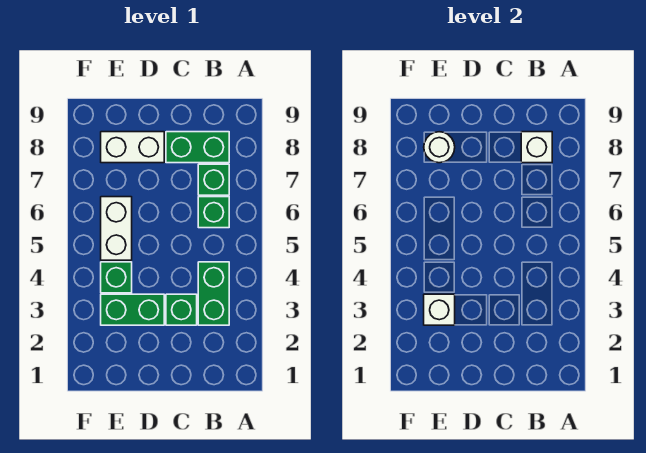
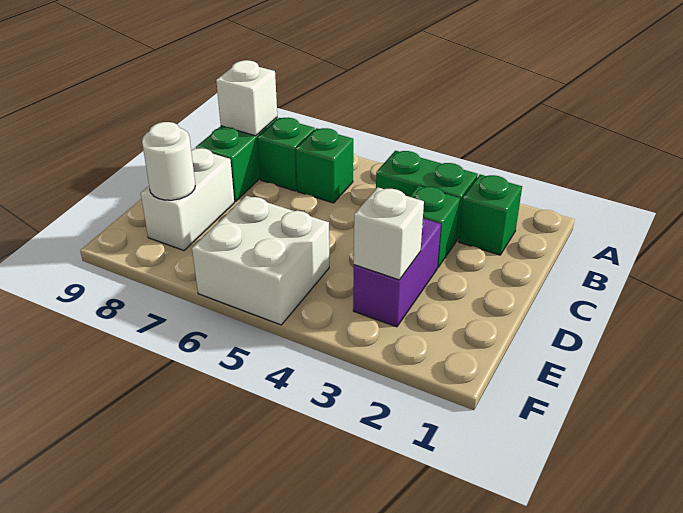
green brick D3:E3 level 1 -> purple brick D3:E3 level 1
green brick E4 level 1 -> green brick B2 level 1
white brick E5:E6 level 1 -> white brick E5:F6 level 1

